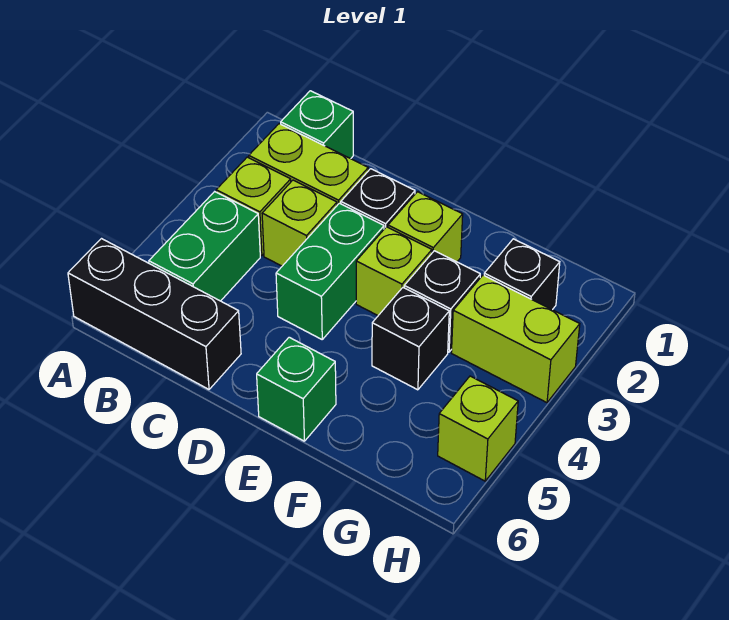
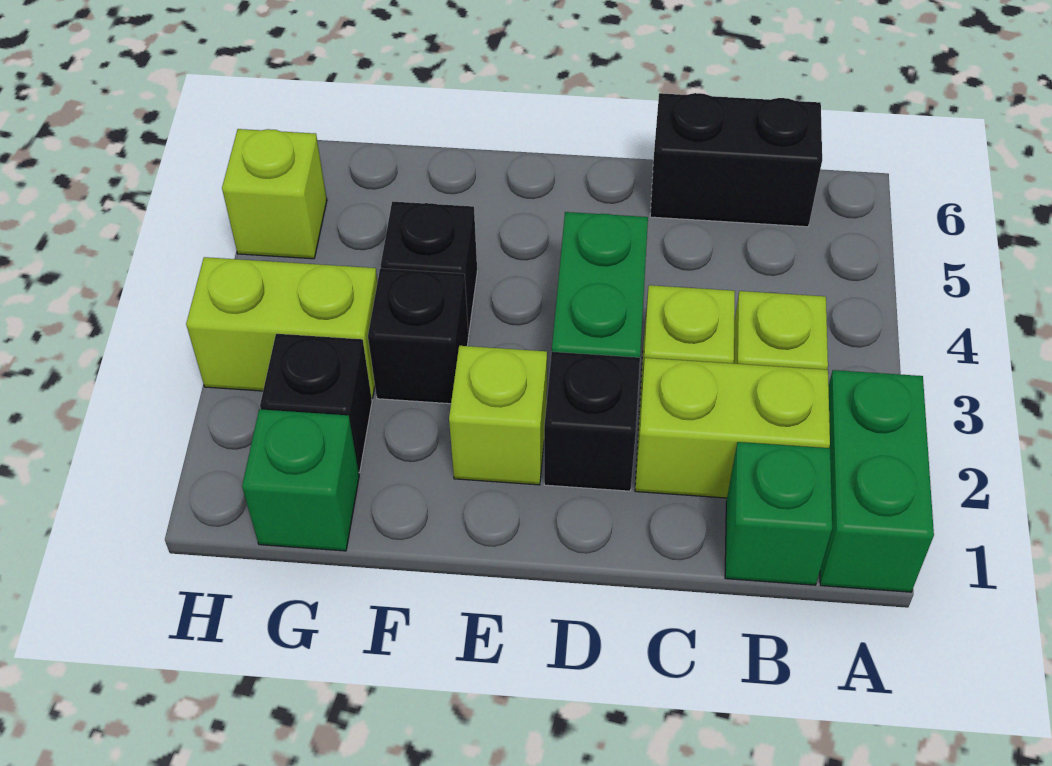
black brick A6:C6 level 1 -> black brick B6:C6 level 1
green brick B4:B5 level 1 -> green brick A1:A2 level 1
lime brick E3 level 1 -> none
green brick E6 level 1 -> green brick G1 level 1

